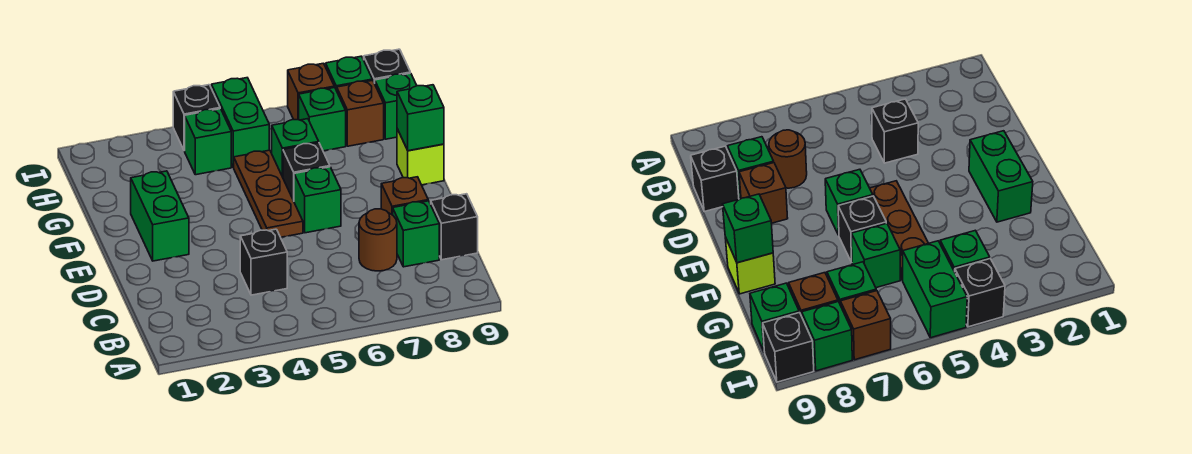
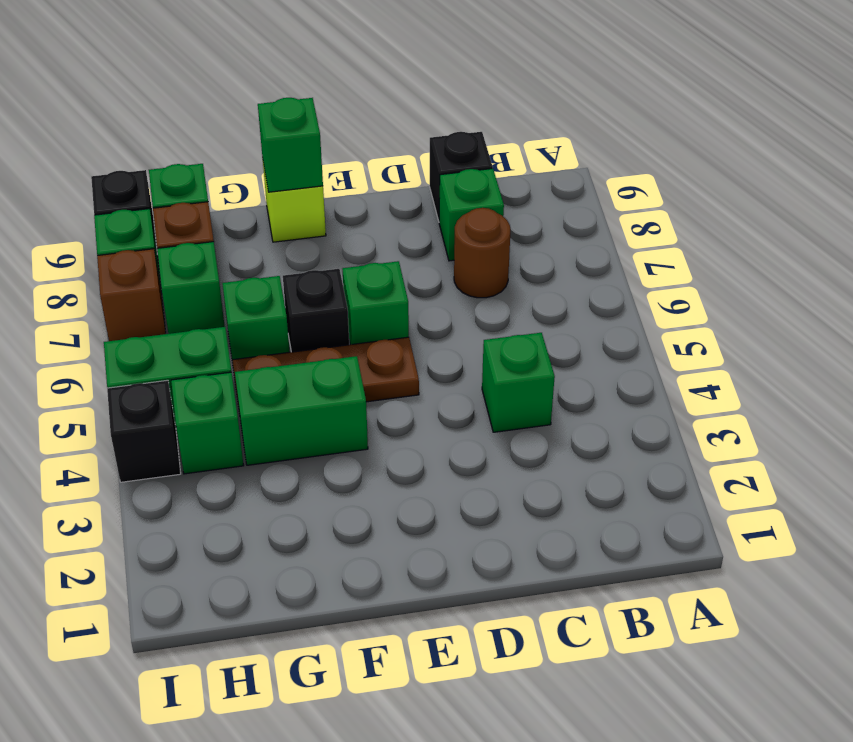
black brick C4 level 1 -> green brick C4 level 1
brown brick D8 level 1 -> none
green brick E2:F2 level 1 -> green brick F4:G4 level 1

